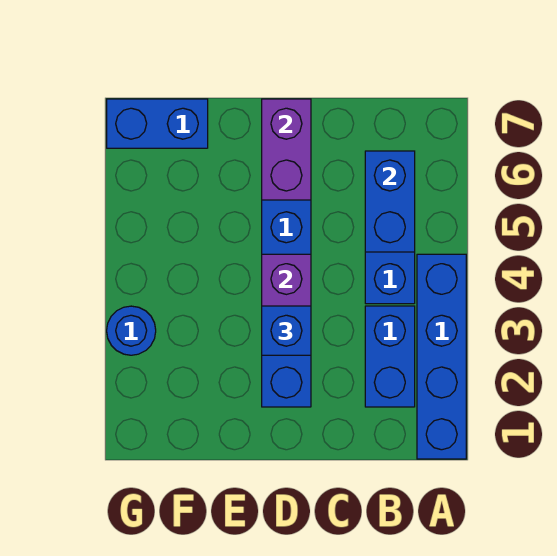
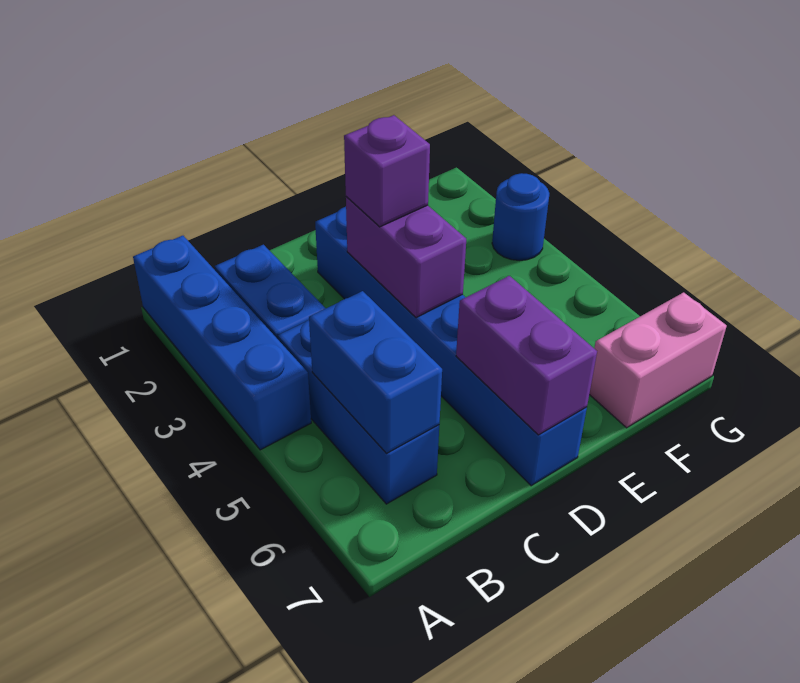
blue brick D3 level 3 -> purple brick D3 level 3
blue brick F7:G7 level 1 -> pink brick F7:G7 level 1

